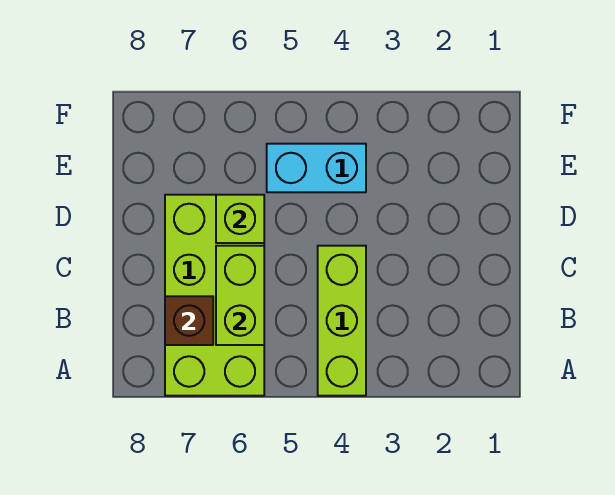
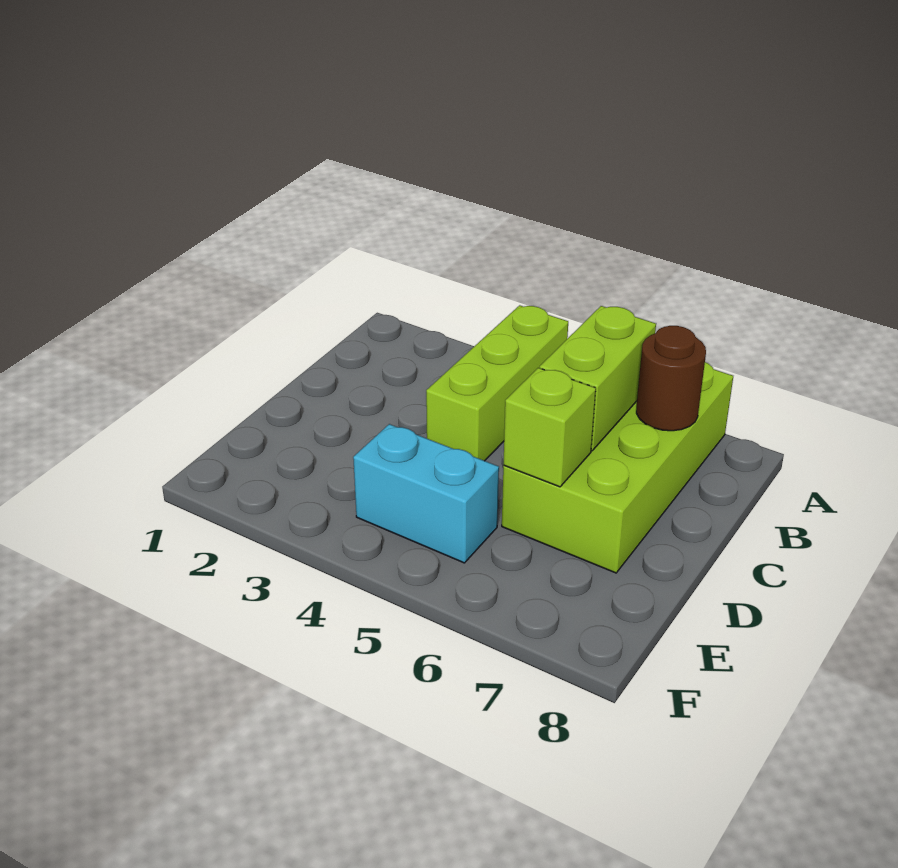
brown brick B7 level 2 -> brown round brick B7 level 2

